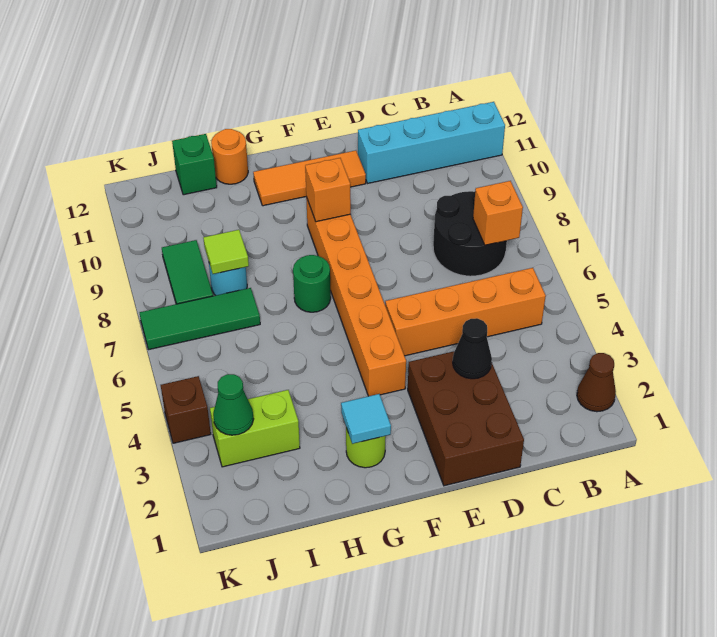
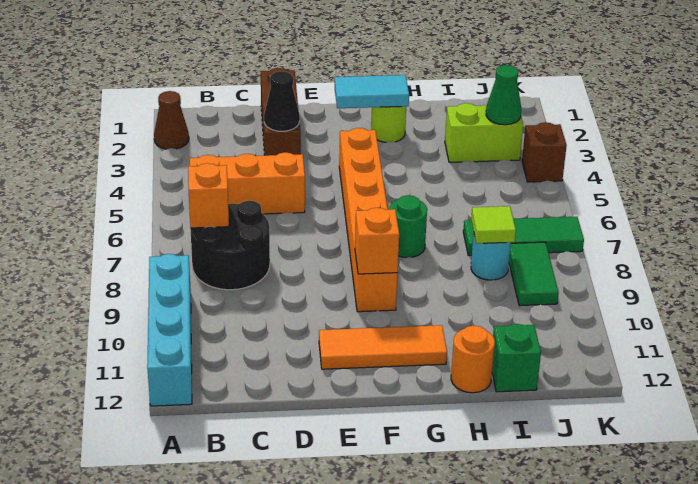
cyan brick A11:D11 level 1 -> cyan brick A9:A12 level 1
orange brick B5:E5 level 1 -> orange brick B5:D5 level 1
brown brick D1:E3 level 1 -> brown brick D1:D3 level 1
cyan tile G2 level 2 -> cyan tile F2:G2 level 2

